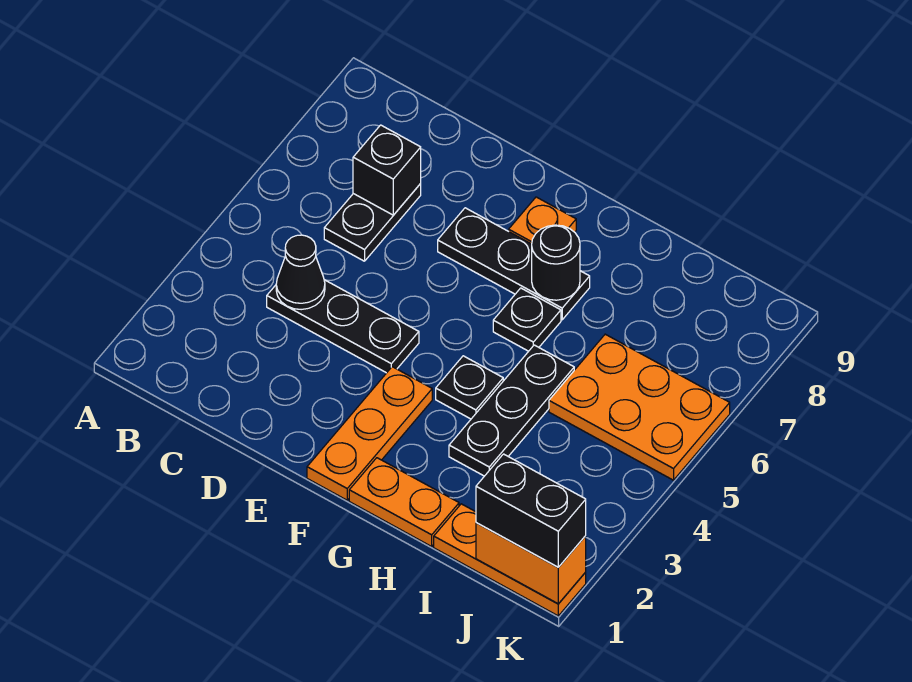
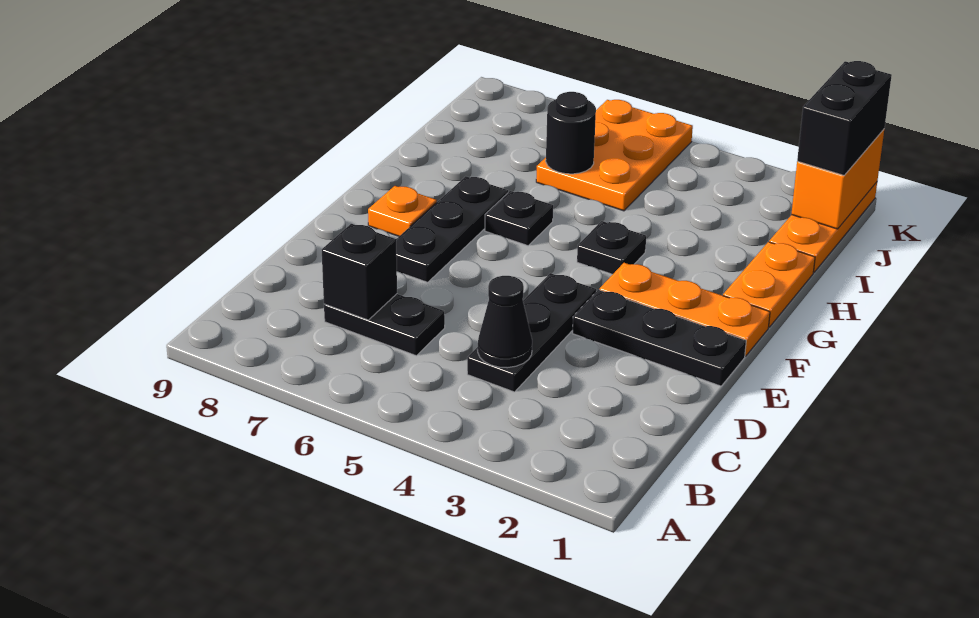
black round brick G7 level 2 -> black round brick I6 level 2
black plate H3:H5 level 1 -> black plate E1:E3 level 1

